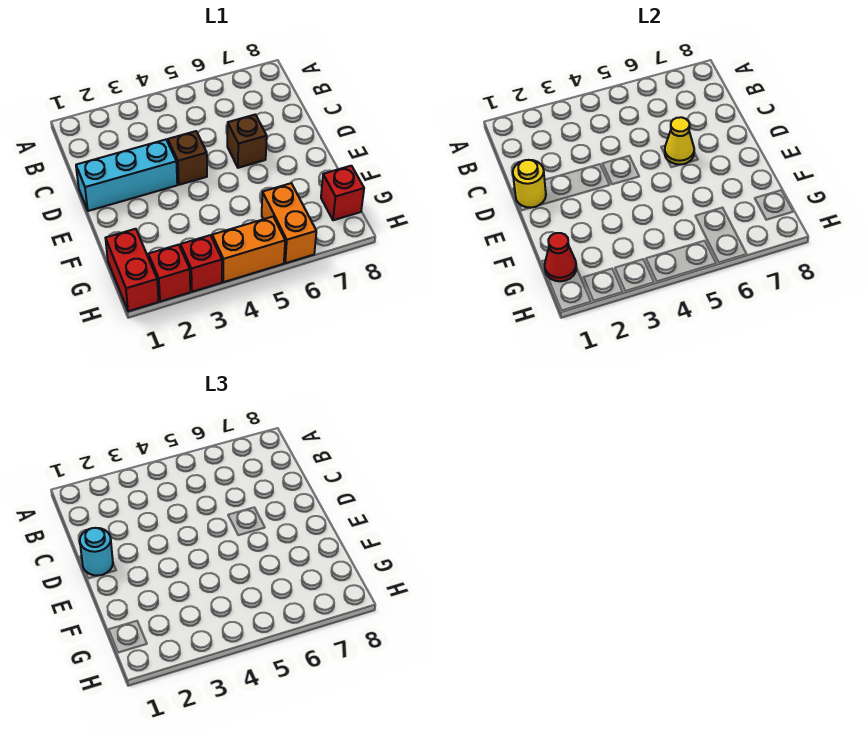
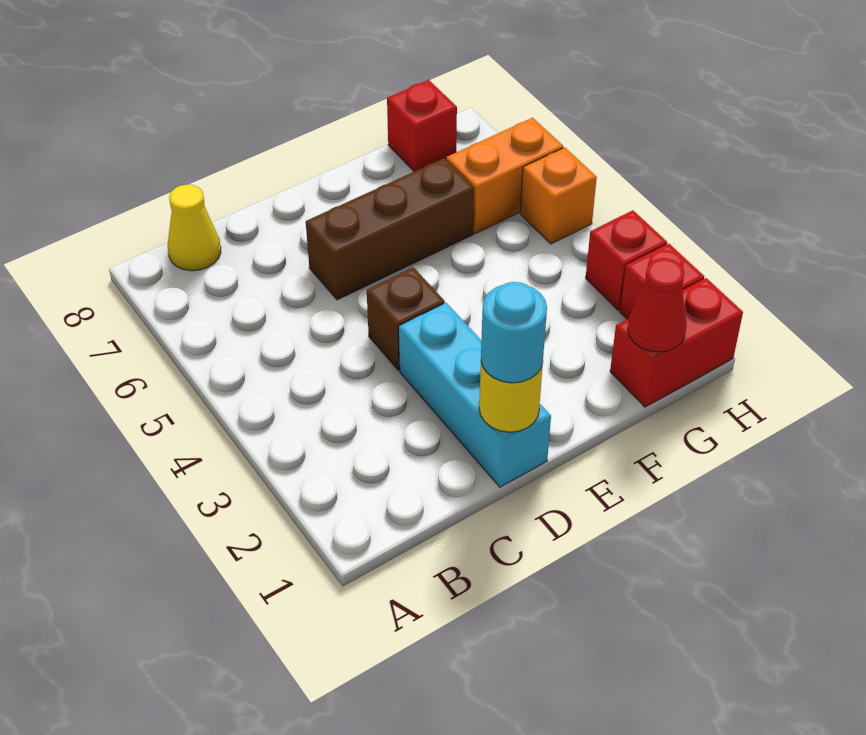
brown brick D6 level 1 -> brown brick D6:F6 level 1
yellow cone D6 level 2 -> yellow cone B8 level 1
orange brick H4:H5 level 1 -> orange brick H5 level 1

